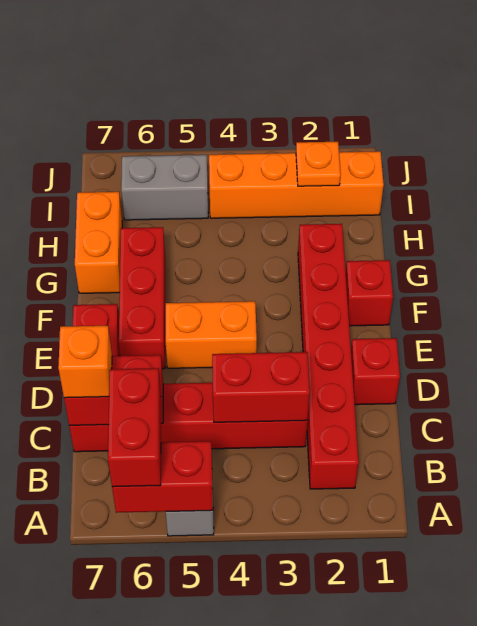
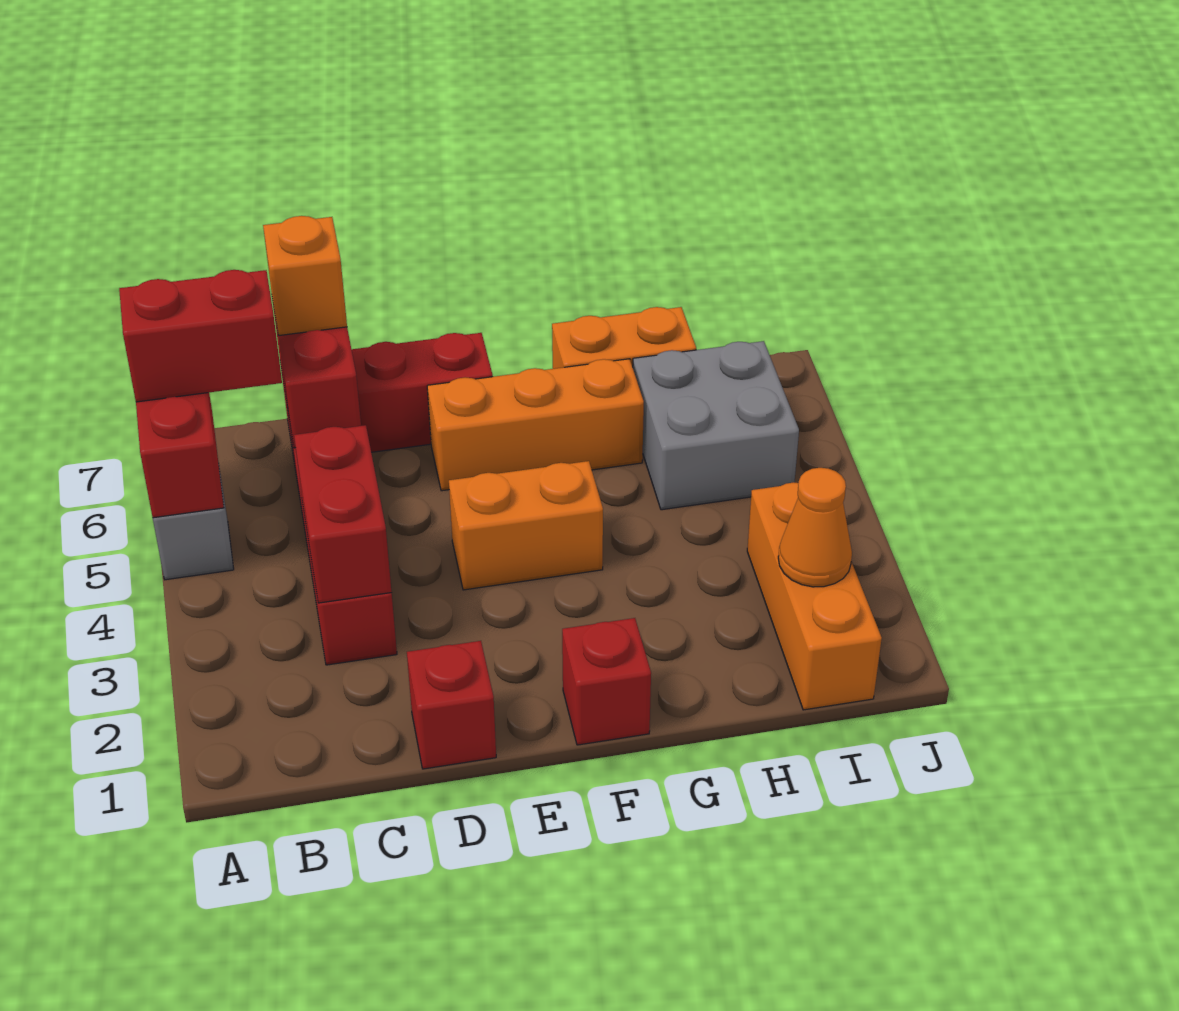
red brick B2:G2 level 1 -> none
orange brick E4:E5 level 1 -> orange brick E4:F4 level 1
red brick E6:G6 level 1 -> orange brick E6:G6 level 1
orange brick I1:I4 level 1 -> orange brick I1:I3 level 1
orange plate I2 level 2 -> orange cone I2 level 2
grey brick I5:I6 level 1 -> grey brick H5:I6 level 1

